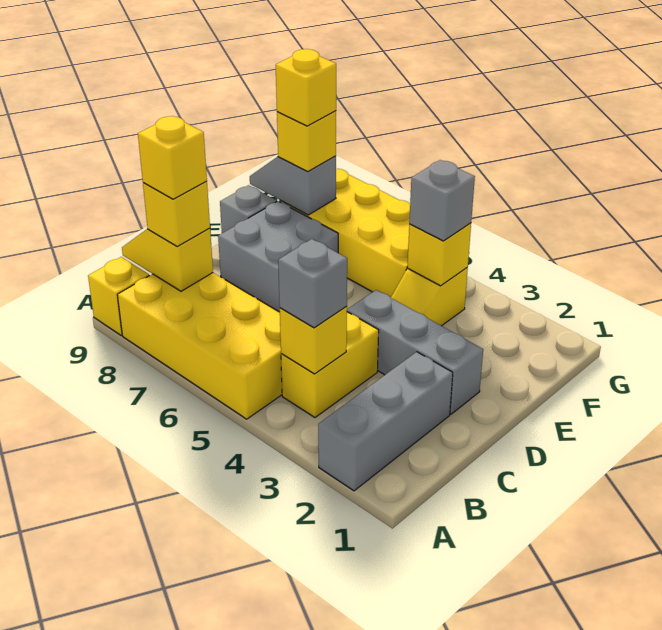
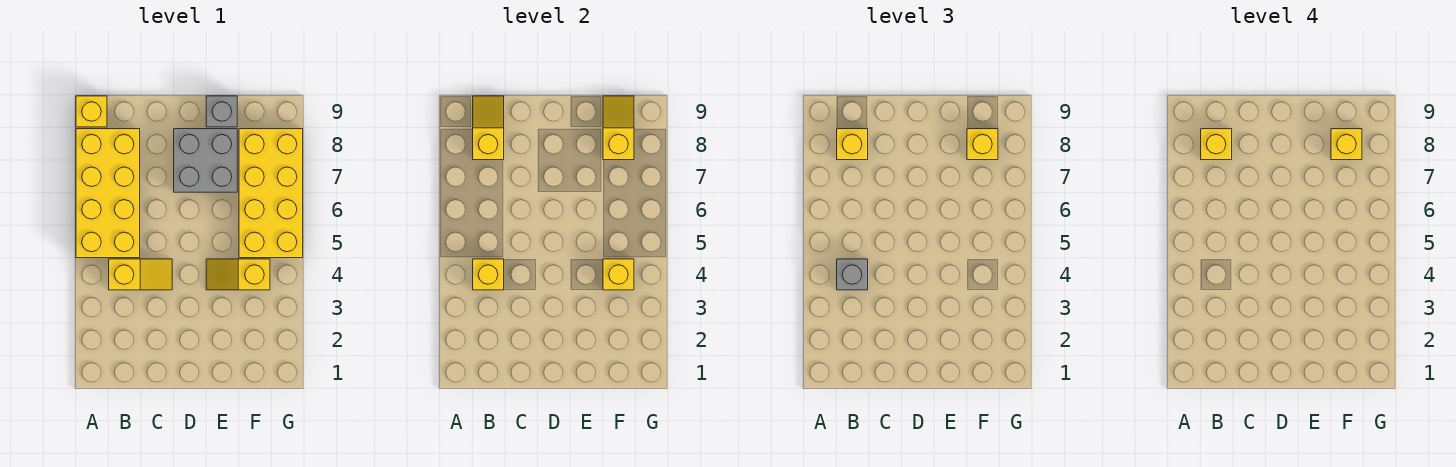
grey brick A2:C2 level 1 -> none
yellow brick B4:C4 level 1 -> yellow slope B4:C4 level 1 top B
grey brick D2:D4 level 1 -> none
grey brick F4 level 3 -> none
grey slope F8:F9 level 2 top 8 -> yellow slope F8:F9 level 2 top 8

